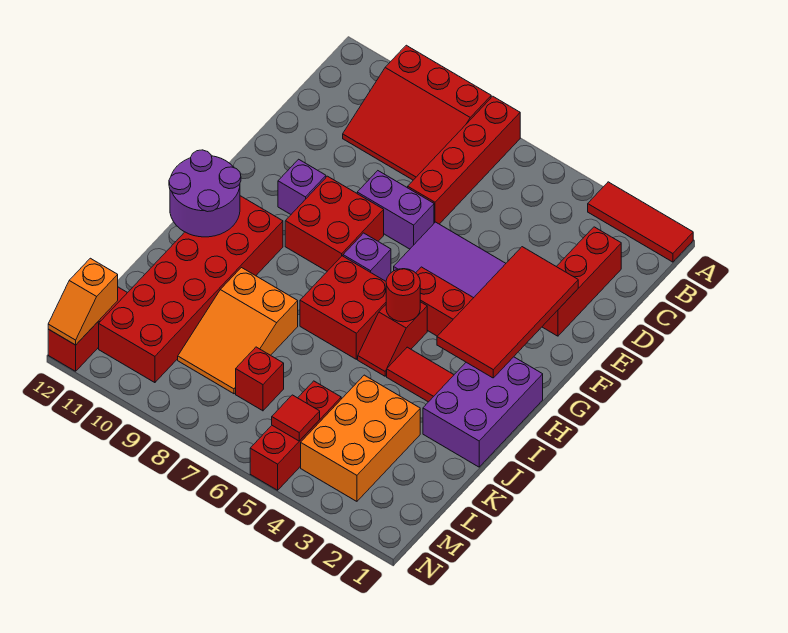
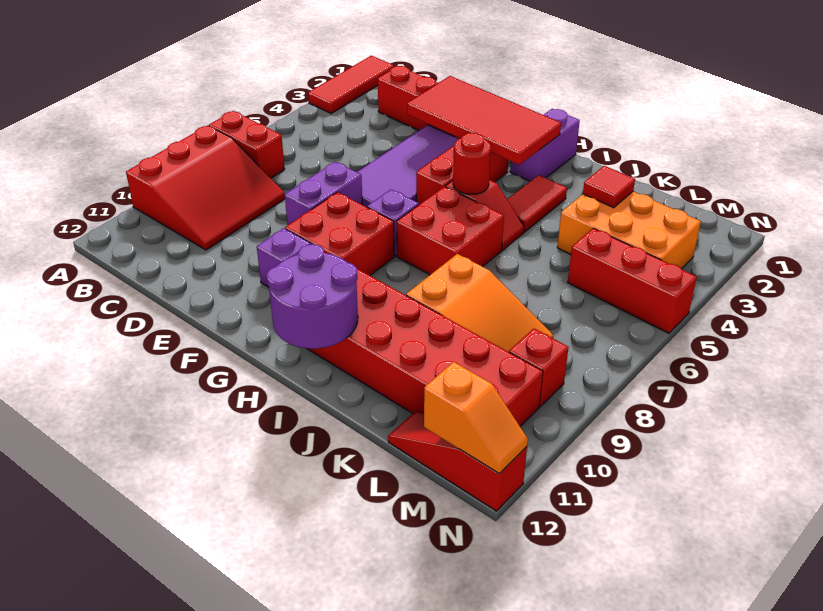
red brick A7:D7 level 1 -> red brick A7:B7 level 1
purple brick H1:J2 level 1 -> purple brick H1:H2 level 1
red brick L7 level 1 -> red brick M9 level 1
red tile M5 level 2 -> red tile K3 level 2

